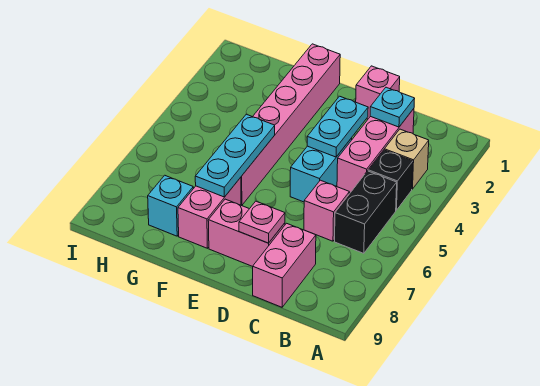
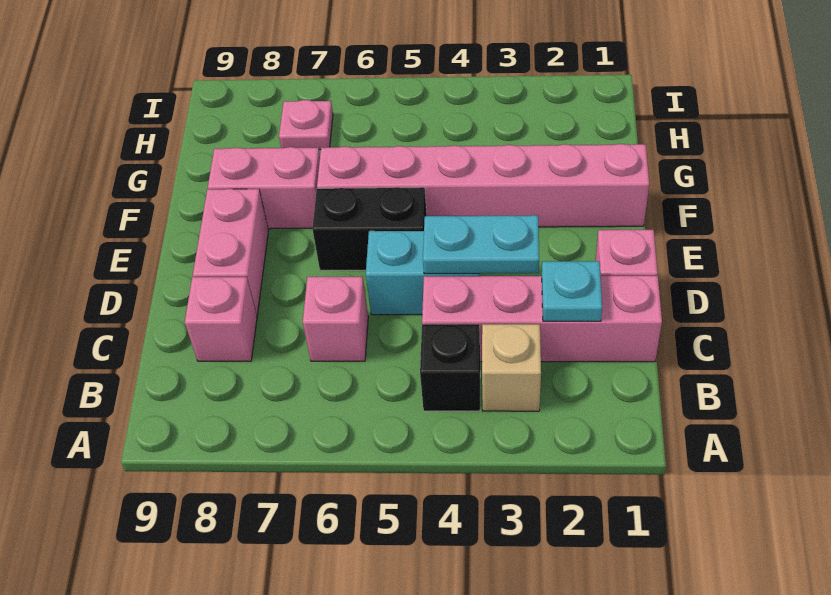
black brick B5:B6 level 1 -> black brick E5:E6 level 1
pink brick C2:C4 level 1 -> pink brick C1:C4 level 1
pink brick C8:C9 level 1 -> pink brick C8 level 1
pink plate D8 level 2 -> pink plate H7 level 1
cyan plate F5:F7 level 2 -> none
cyan brick G8 level 1 -> none

